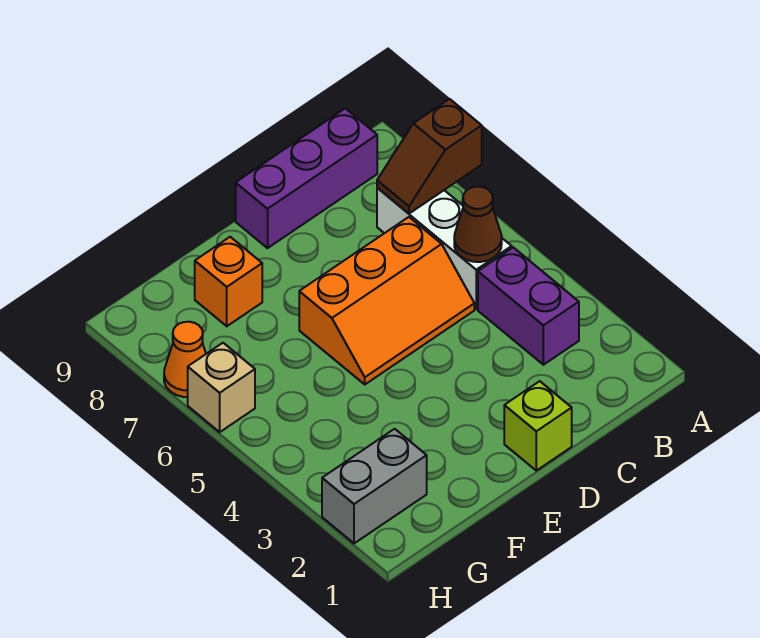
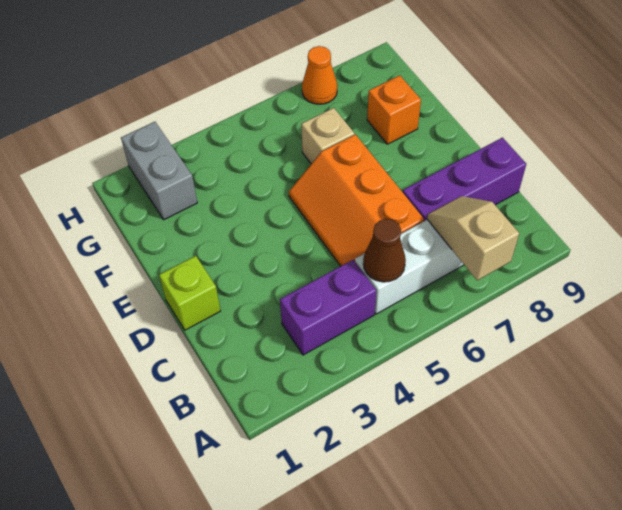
brown slope A7:B7 level 2 top A -> tan slope A7:B7 level 2 top A
purple brick B9:D9 level 1 -> purple brick C7:C9 level 1
tan brick H6 level 1 -> tan brick F6 level 1

